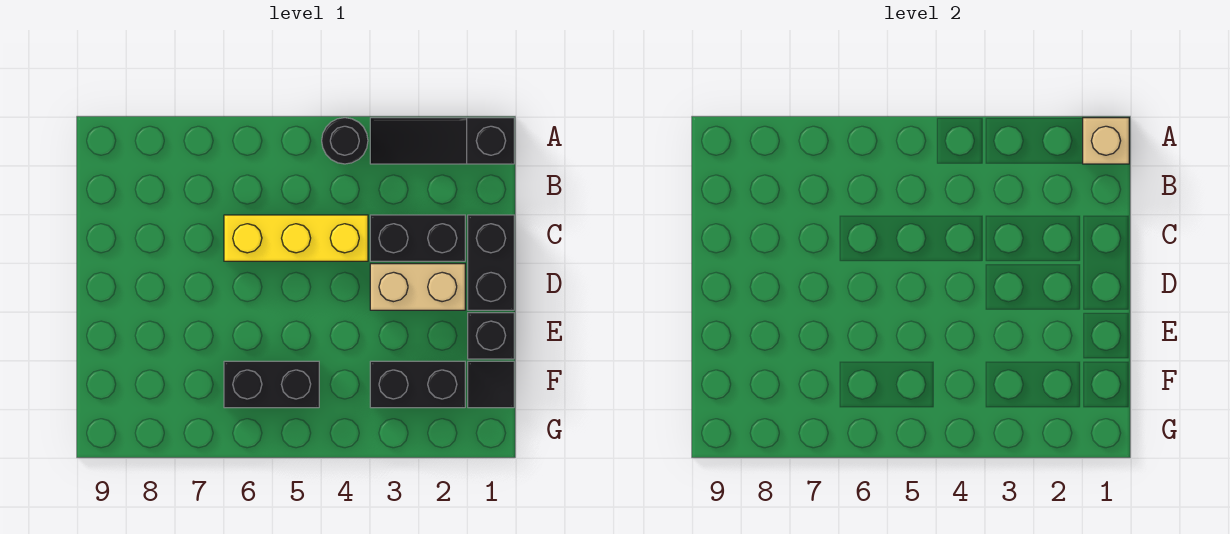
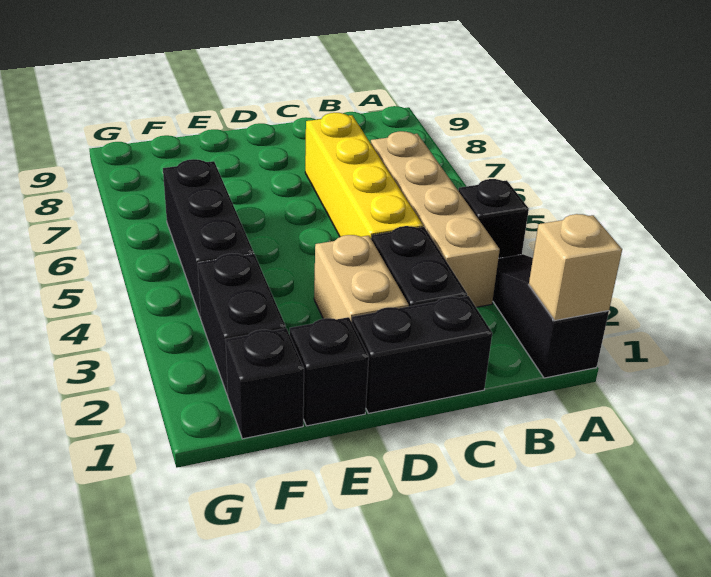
black round brick A4 level 1 -> black brick A4 level 1
none -> tan brick B3:B6 level 1
yellow brick C4:C6 level 1 -> yellow brick C4:C7 level 1
black tile F1 level 1 -> black brick F1 level 1
black brick F5:F6 level 1 -> black brick F4:F6 level 1

